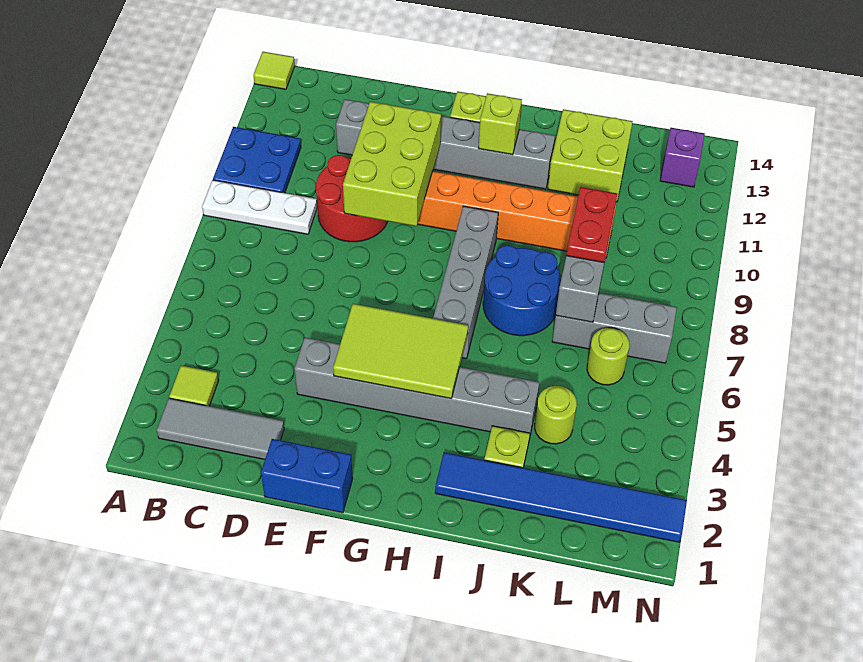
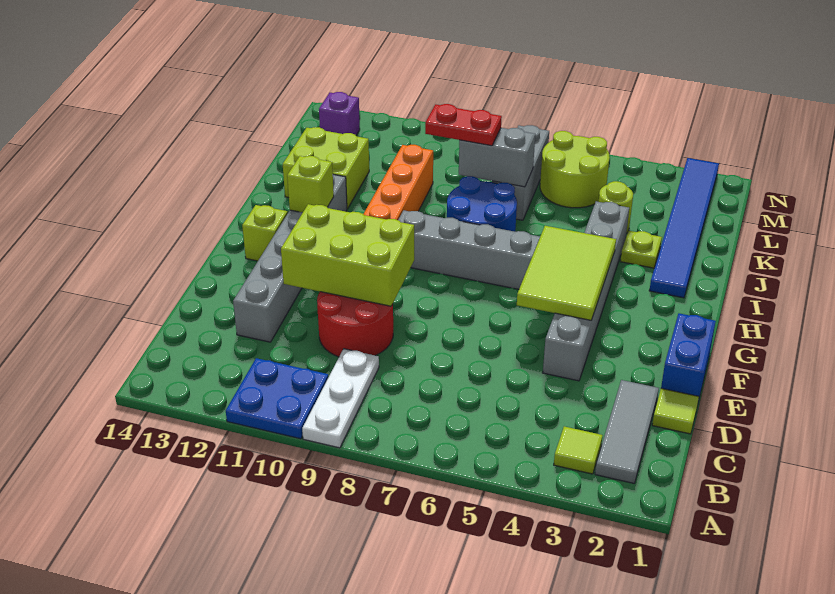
lime tile A14 level 1 -> lime tile D1 level 1
lime round brick L6 level 1 -> lime round brick L5:M6 level 1

